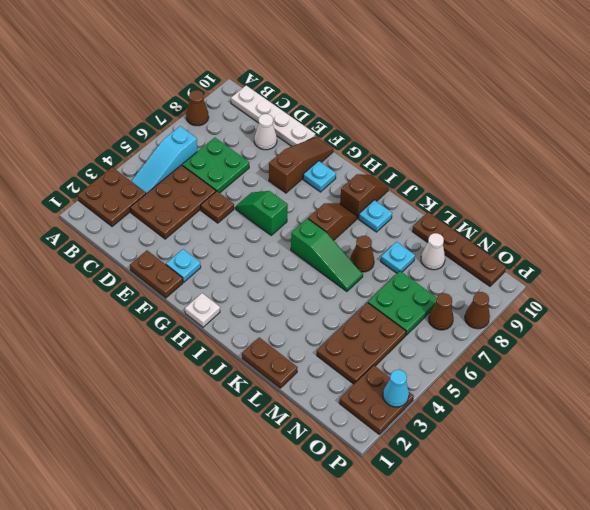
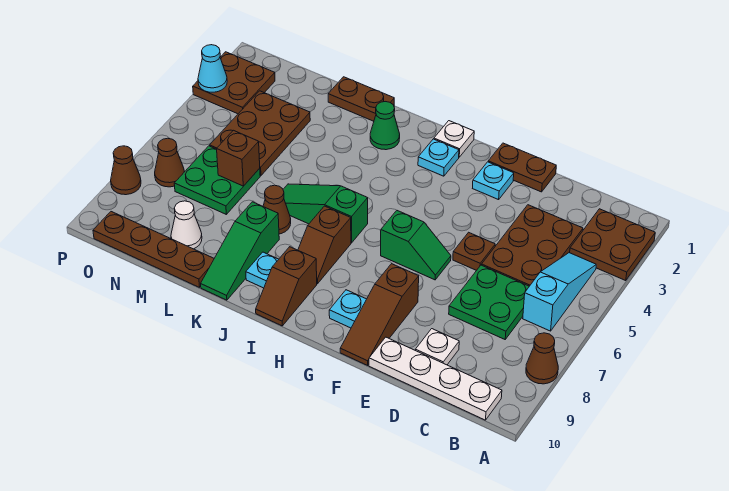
white cone D9 level 1 -> white plate D9 level 1
none -> green cone J2 level 1
none -> green slope K8:K10 level 1 top 8
cyan plate L8 level 1 -> cyan plate H2 level 1
none -> brown brick M6 level 2

